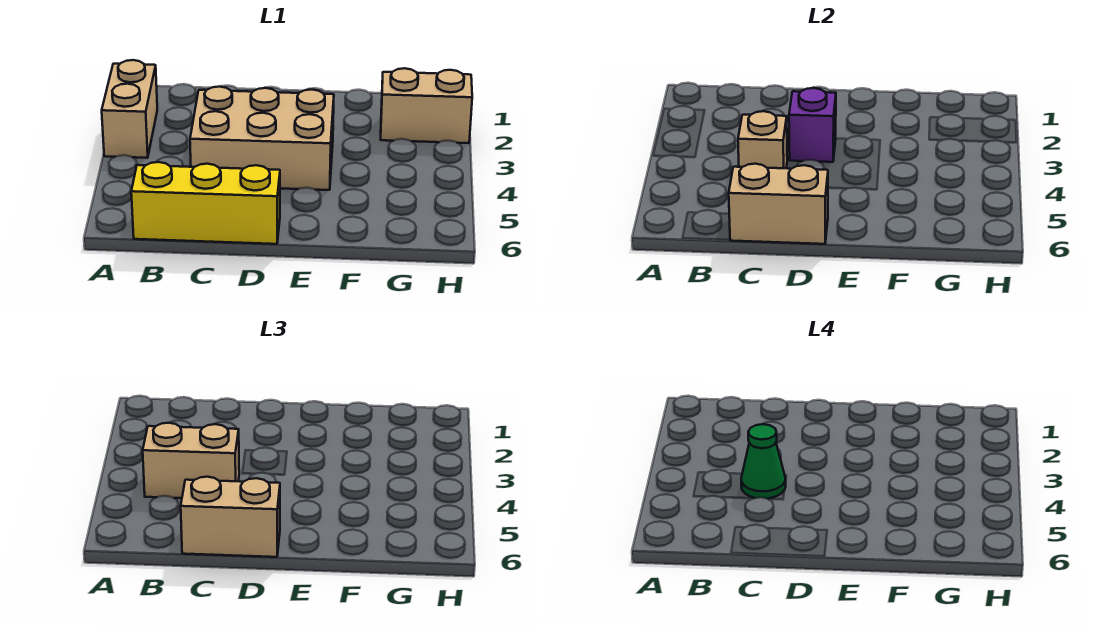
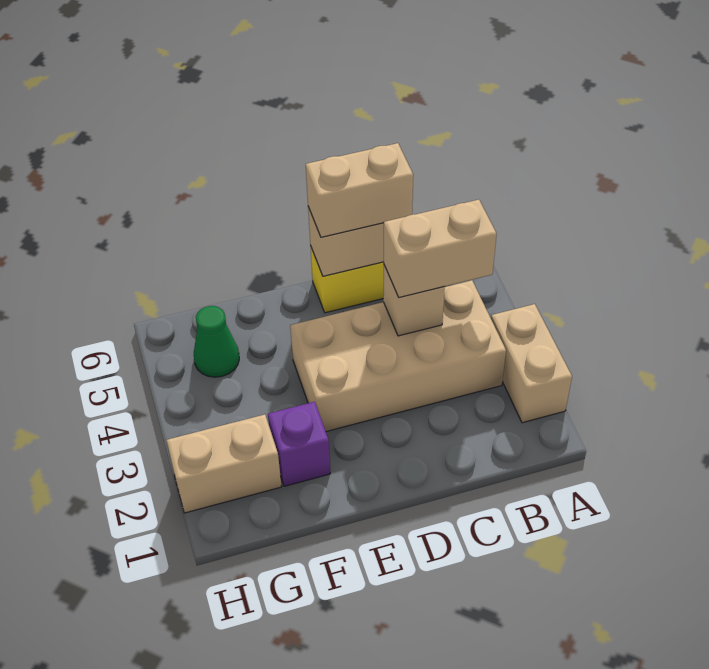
tan brick C3:E4 level 1 -> tan brick B3:E4 level 1
green cone C4 level 4 -> green cone G5 level 1
purple brick D3 level 2 -> purple brick F2 level 1

